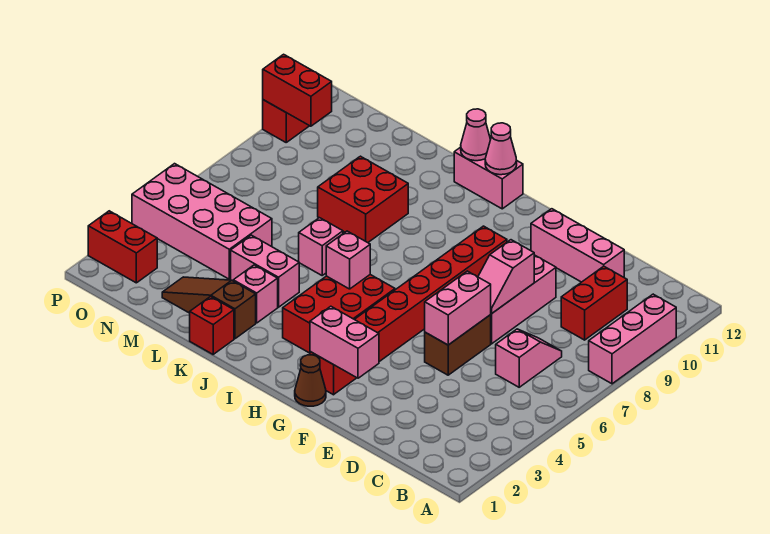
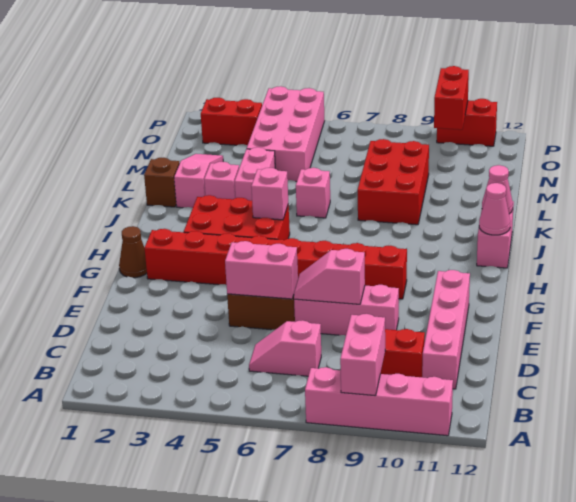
pink brick A8:A10 level 1 -> pink brick A8:A11 level 1
pink slope C6:C7 level 1 top 6 -> pink slope C6:C7 level 1 top 7
pink brick D11:F11 level 1 -> pink brick C11:F11 level 1
pink brick F2:G2 level 2 -> pink brick A9:B9 level 2
red brick K1 level 1 -> brown brick K1 level 1
brown slope K2:M2 level 1 top K -> pink slope K2:M2 level 1 top K
red brick K8:L9 level 1 -> red brick K8:M9 level 1
red brick O2:P2 level 1 -> red brick O2:O3 level 1

